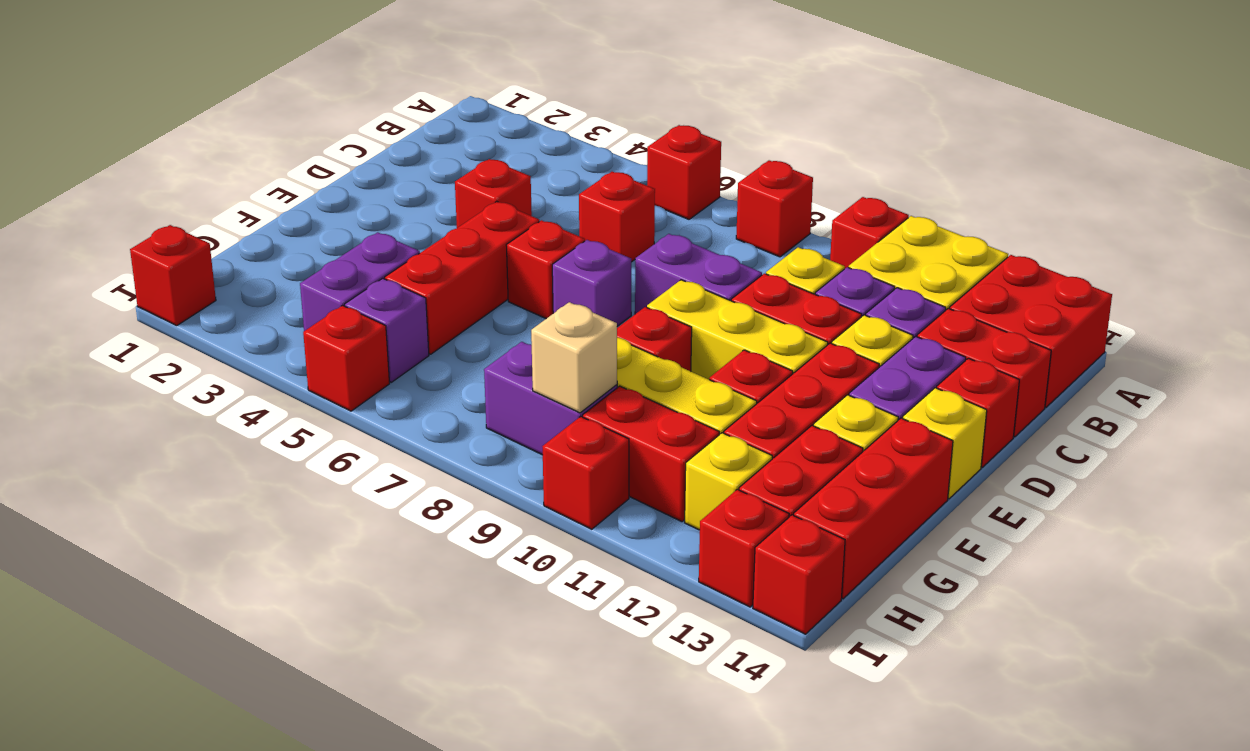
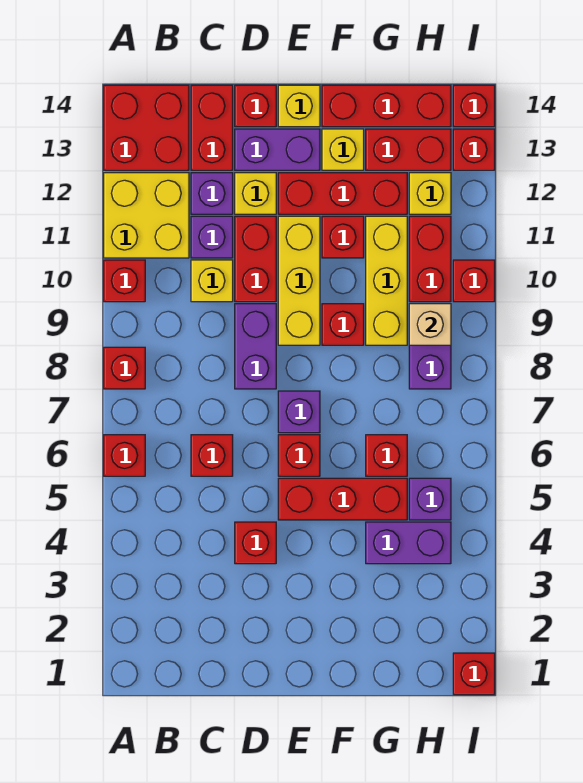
red brick I5 level 1 -> red brick G6 level 1

